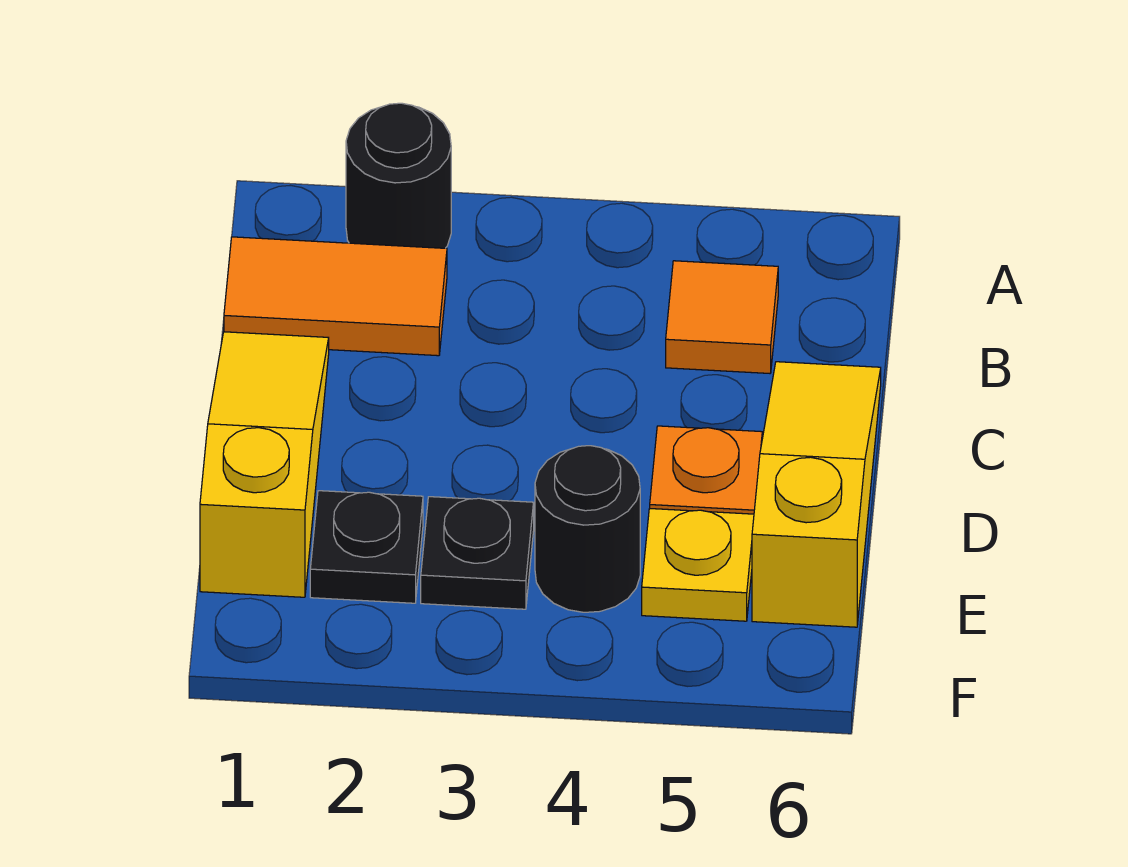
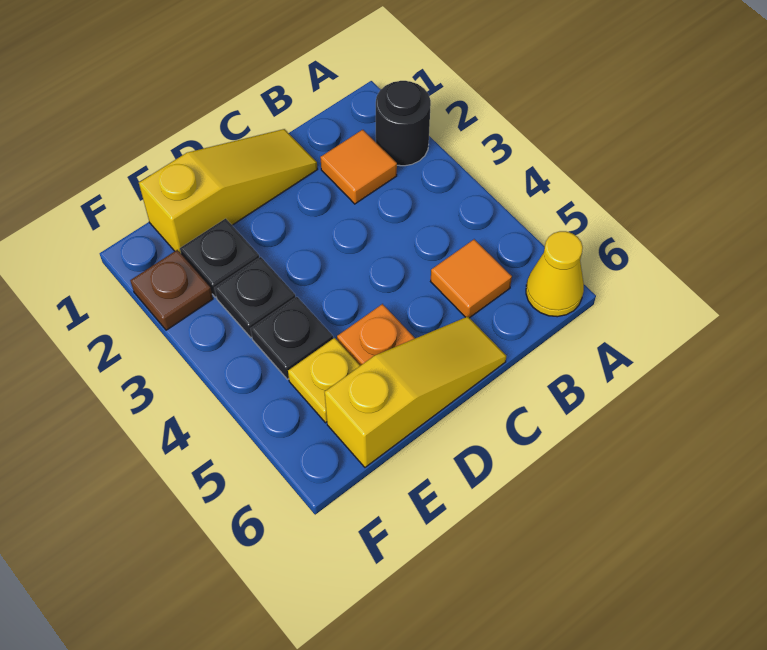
none -> yellow cone A6 level 1
orange tile B1:B2 level 1 -> orange tile B2 level 1
black round brick E4 level 1 -> black plate E4 level 1
none -> brown plate F2 level 1

